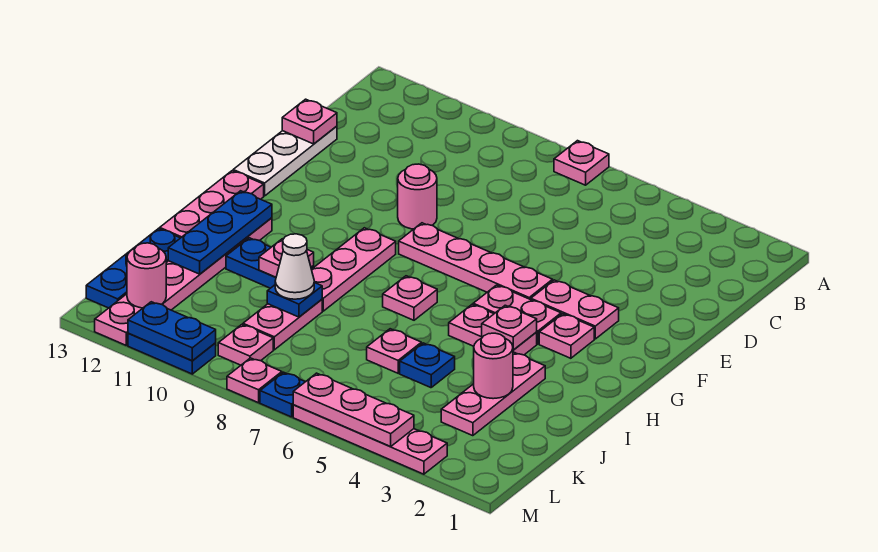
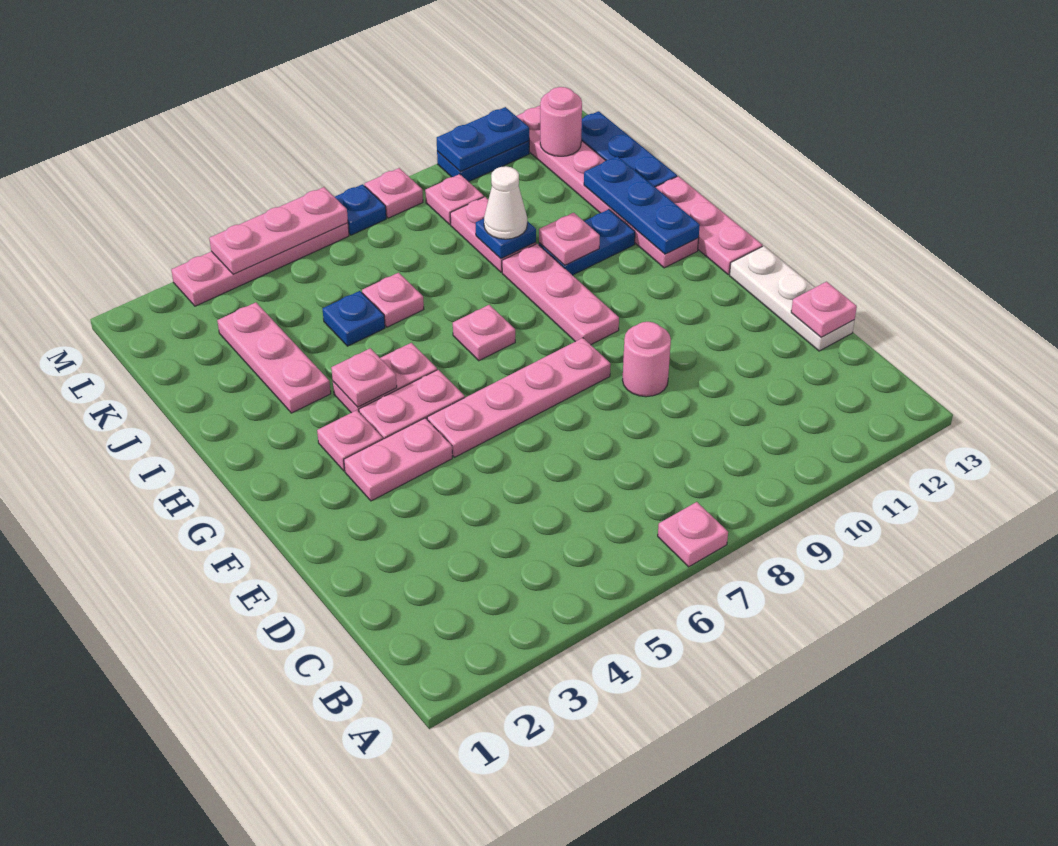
pink round brick J3 level 2 -> none

